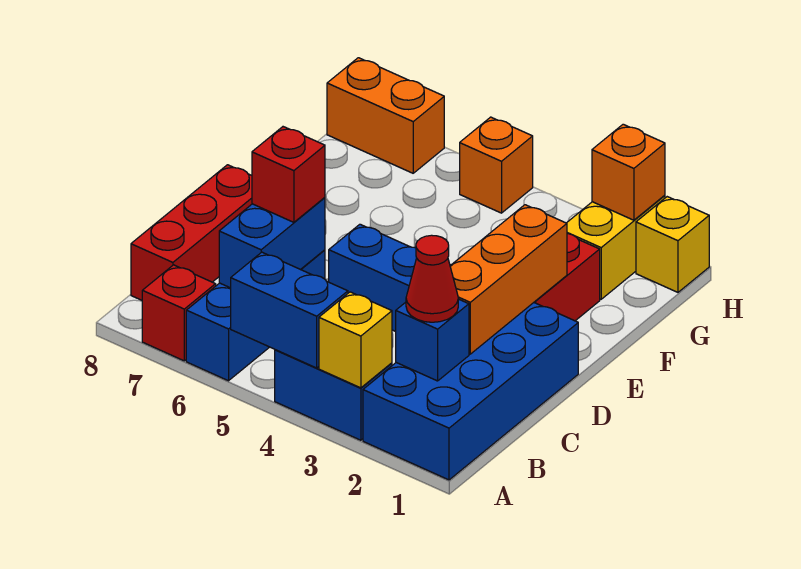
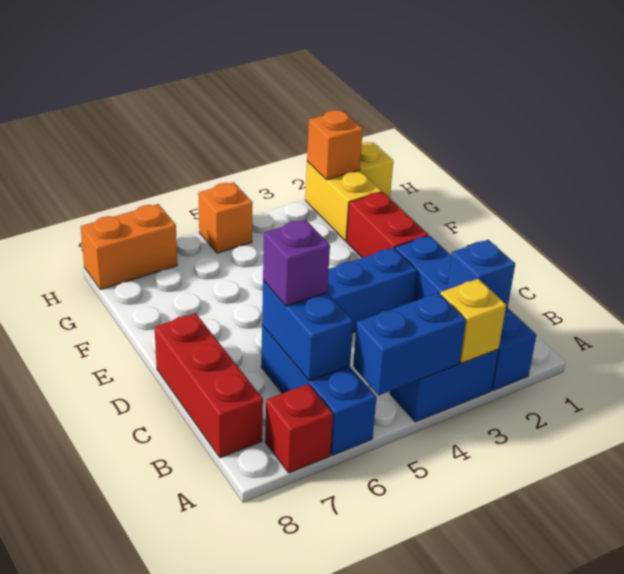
blue brick A1:D2 level 1 -> blue brick A2:D2 level 1
red cone B2 level 3 -> none
orange brick C2:E2 level 2 -> none
red brick C6 level 3 -> purple brick C6 level 3

